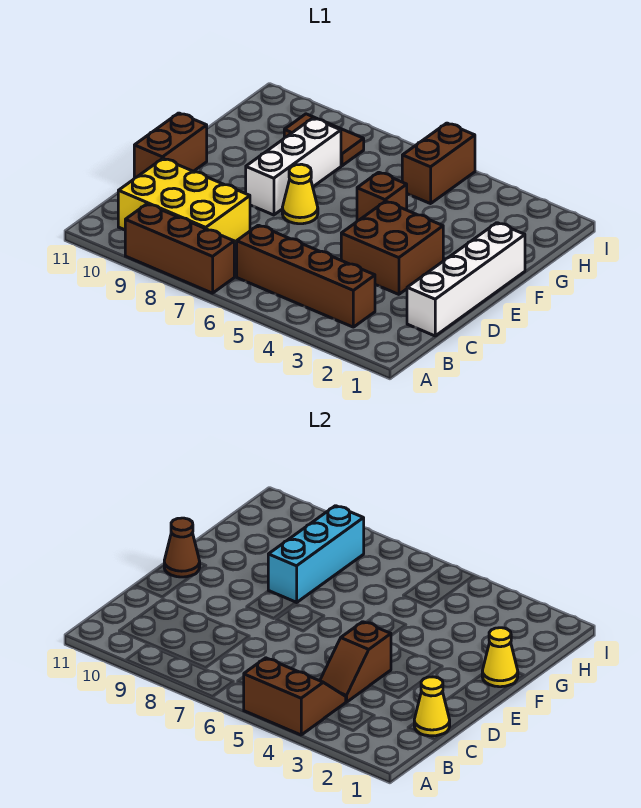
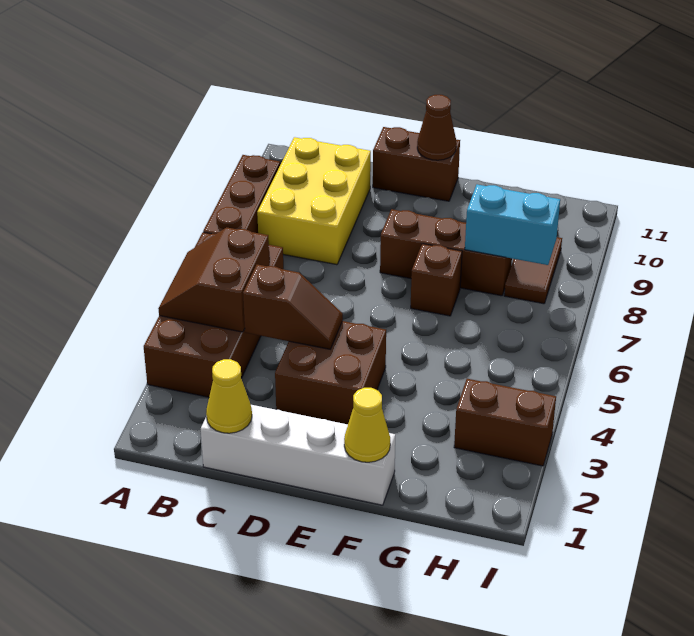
brown slope A4:B5 level 2 top A -> brown slope A4:B5 level 2 top B
brown brick B3:B6 level 1 -> brown brick A3:B6 level 1
brown slope C4:D4 level 2 top D -> brown slope C4:D4 level 2 top C
yellow cone E7 level 1 -> none
white brick E8:G8 level 1 -> brown brick E8:G8 level 1
brown brick F5 level 1 -> brown brick F7 level 1
cyan brick F8:H8 level 2 -> cyan brick G8:H8 level 2
brown brick H5:I5 level 1 -> brown brick H3:I3 level 1

